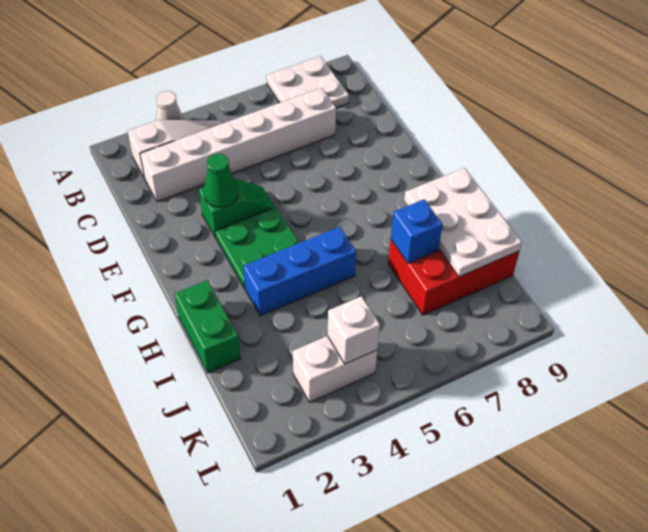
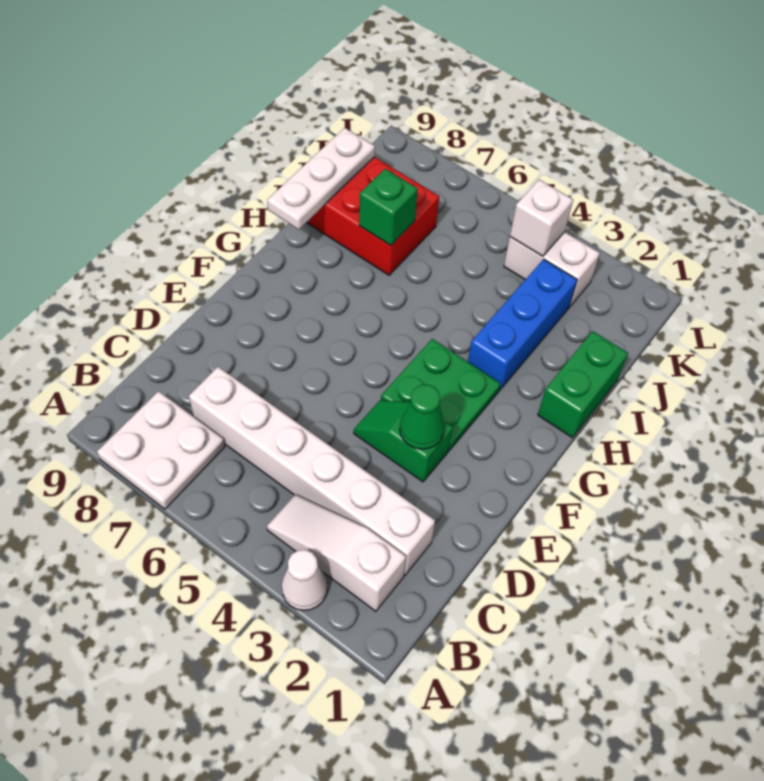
blue brick H3:H5 level 1 -> blue brick H3:J3 level 1
white plate H8:J9 level 2 -> white plate H9:J9 level 2
blue brick I7 level 2 -> green brick I7 level 2

